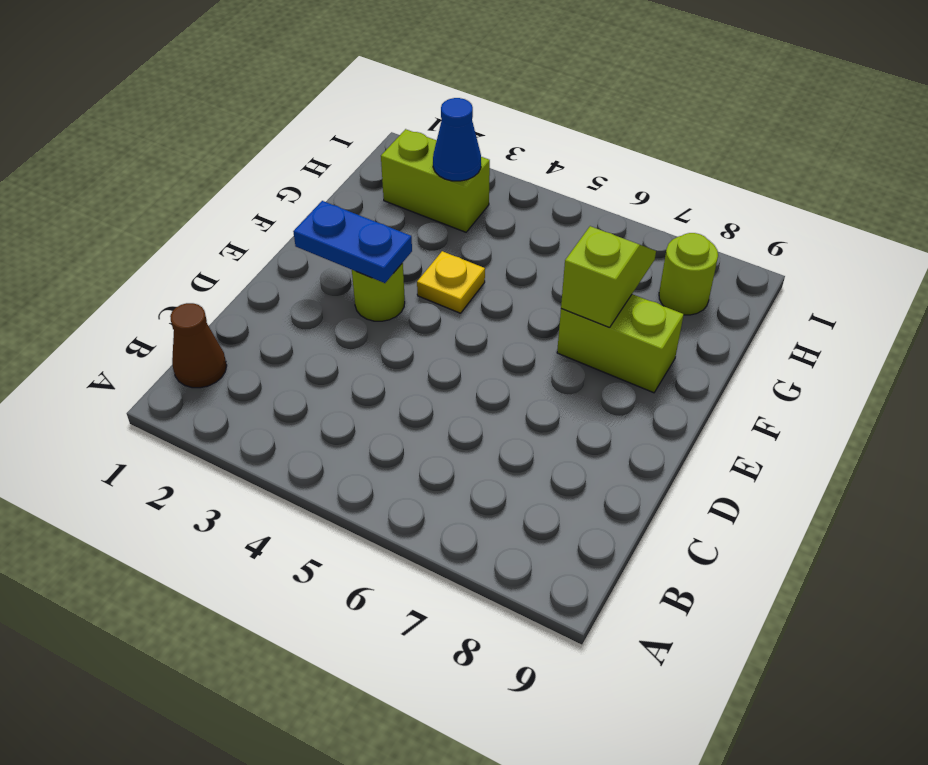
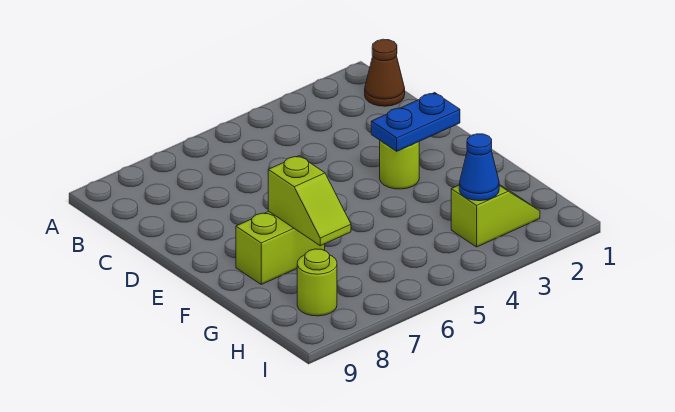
yellow plate F4 level 1 -> none
lime brick H2:H3 level 1 -> lime slope H2:H3 level 1 top 3

